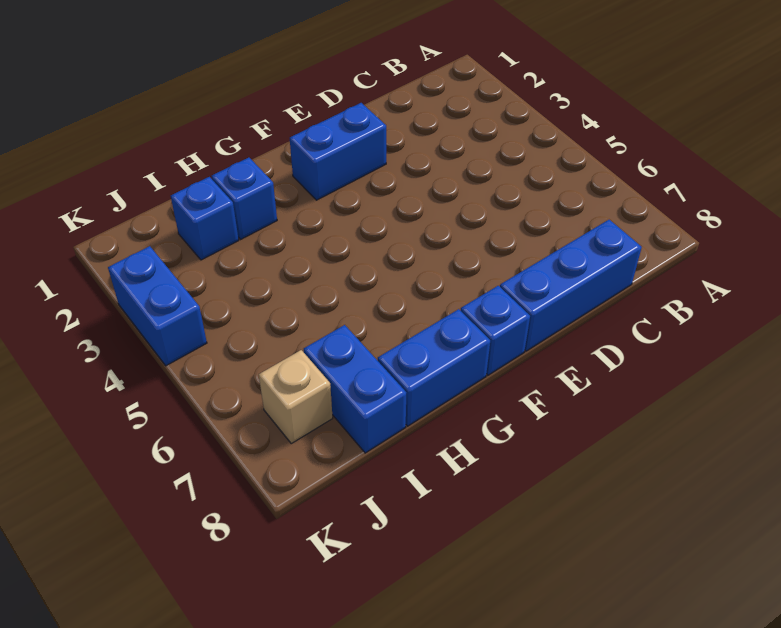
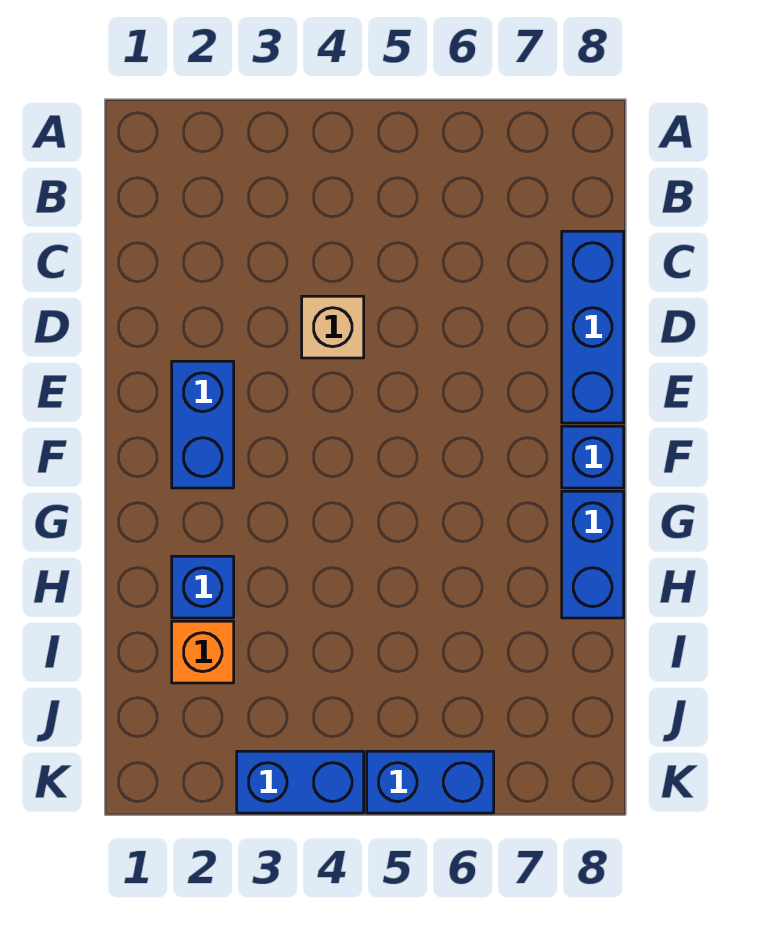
blue brick I2 level 1 -> orange brick I2 level 1
blue brick I7:I8 level 1 -> blue brick K5:K6 level 1
tan brick J7 level 1 -> tan brick D4 level 1

